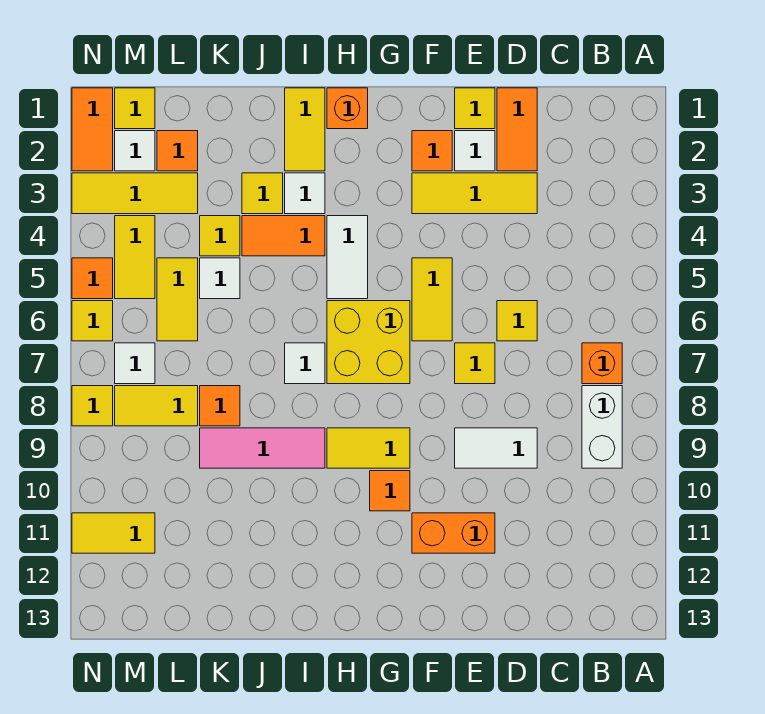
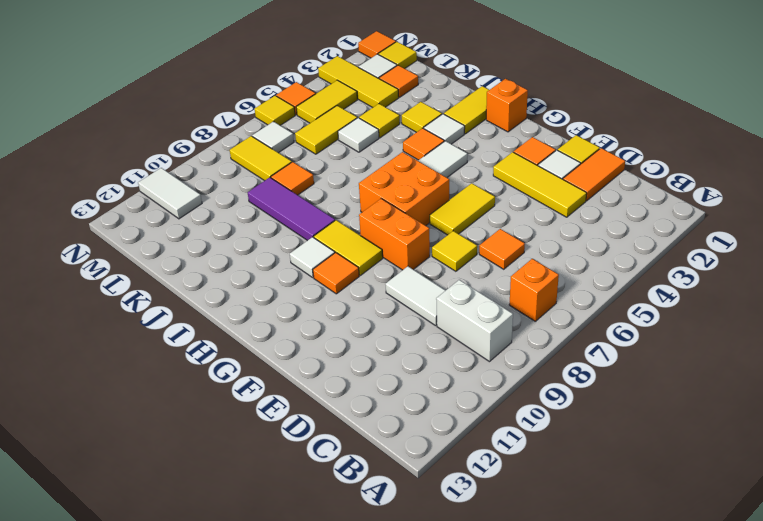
white brick B8:B9 level 1 -> white brick B9:C9 level 1
yellow tile D6 level 1 -> orange tile D6 level 1
orange brick E11:F11 level 1 -> orange brick F8:G8 level 1
yellow brick G6:H7 level 1 -> orange brick G6:H7 level 1
orange tile I4:J4 level 1 -> orange tile I4 level 1
white tile I7 level 1 -> white tile H10 level 1
pink tile I9:K9 level 1 -> purple tile I9:K9 level 1
yellow tile M11:N11 level 1 -> white tile M11:N11 level 1
orange tile N1:N2 level 1 -> orange tile N1 level 1
yellow tile N8 level 1 -> none

